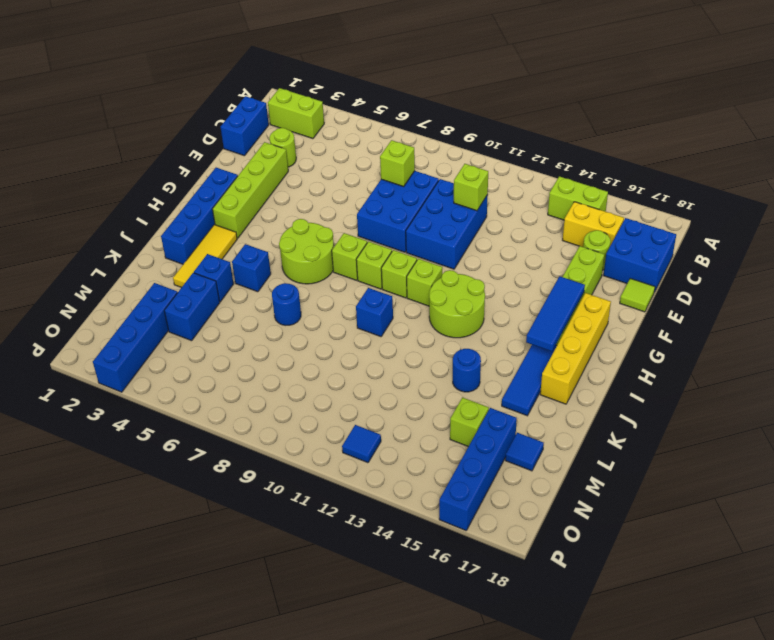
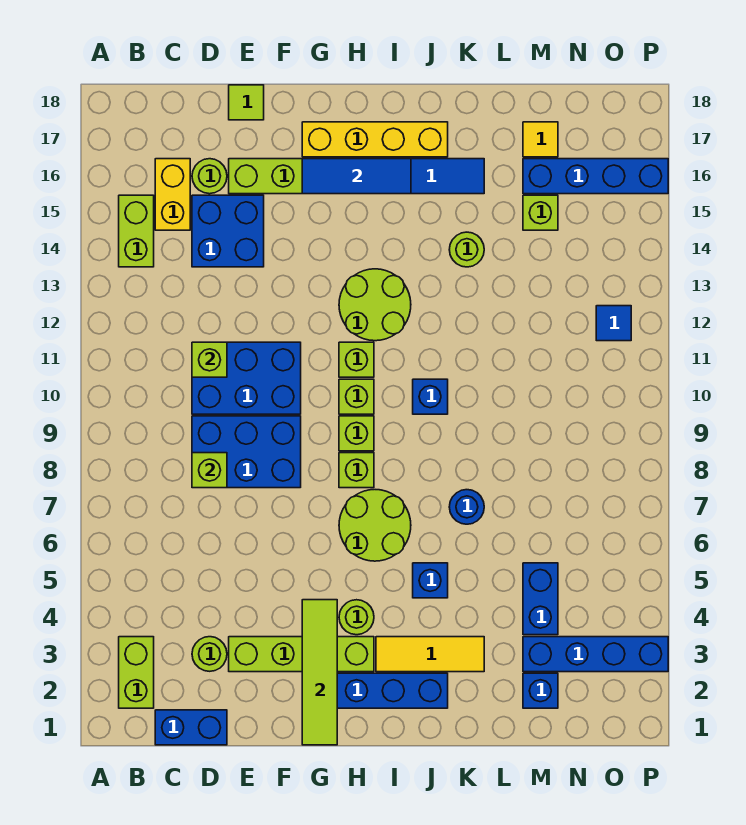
blue brick C17:D18 level 1 -> blue brick D14:E15 level 1
none -> lime tile G1:G4 level 2
none -> lime round brick H4 level 1
blue brick K4 level 1 -> blue brick M2 level 1
blue round brick K14 level 1 -> lime round brick K14 level 1
blue brick L4:M4 level 1 -> blue brick M4:M5 level 1
blue tile M17 level 1 -> yellow tile M17 level 1

